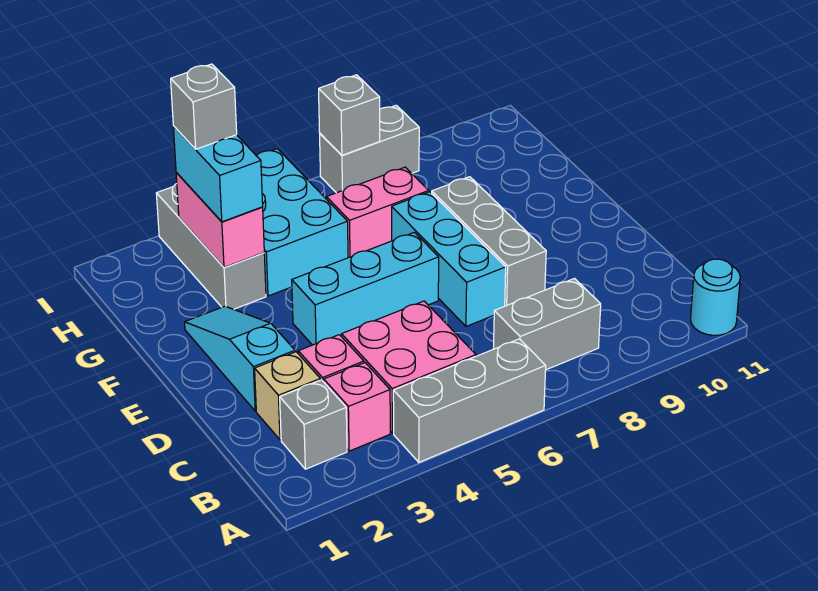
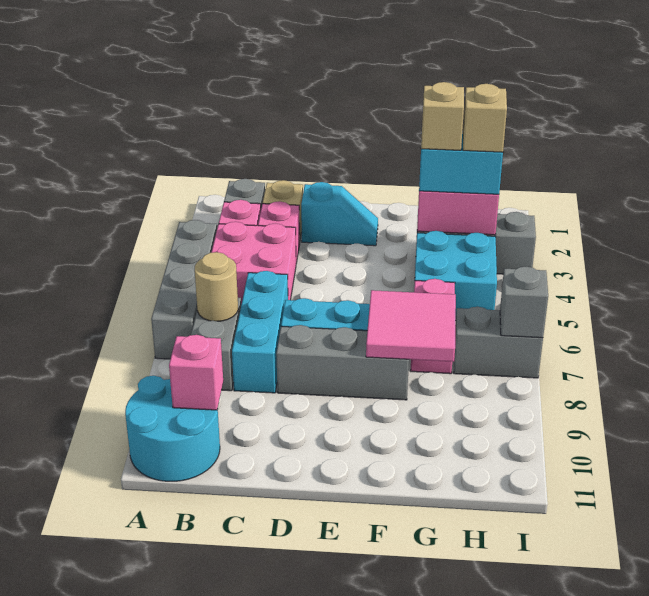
grey brick A4:A6 level 1 -> grey brick A4:A7 level 1
cyan round brick A11 level 1 -> cyan round brick A10:B11 level 1
none -> tan round brick B7 level 2
none -> pink brick B10 level 2
cyan slope D2:F2 level 1 top D -> cyan slope D2:E2 level 1 top D
cyan brick E4:E6 level 1 -> cyan brick C6:C8 level 1
none -> pink tile F7:G8 level 2
none -> tan brick G3 level 4
cyan brick G4:I5 level 1 -> cyan brick G4:H5 level 1
grey brick H3 level 4 -> tan brick H3 level 4
grey brick I7:I8 level 1 -> grey brick H7:I7 level 1

